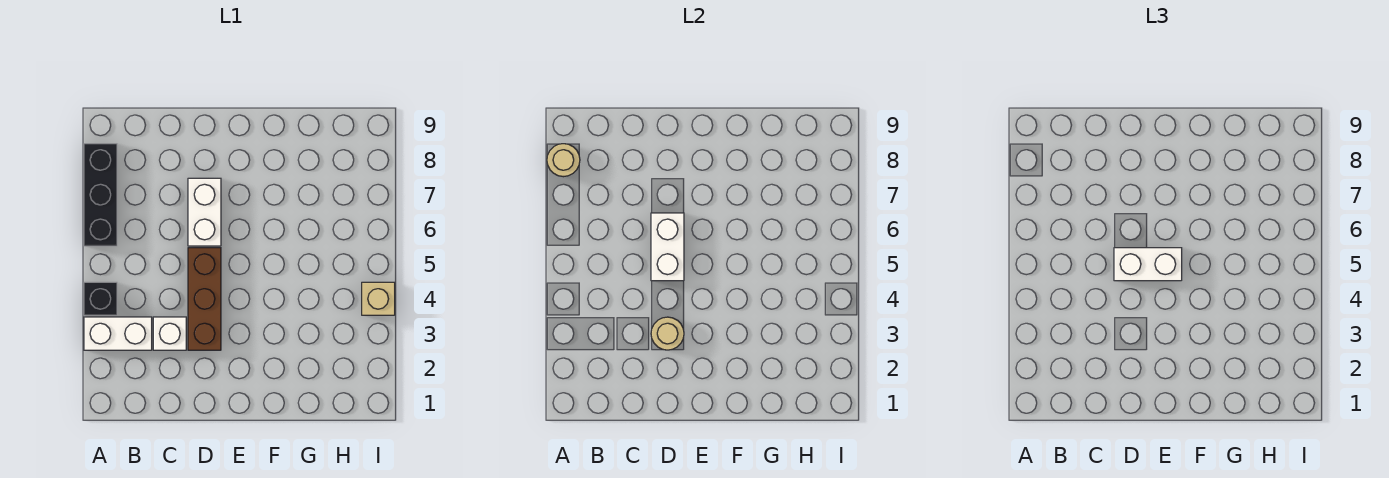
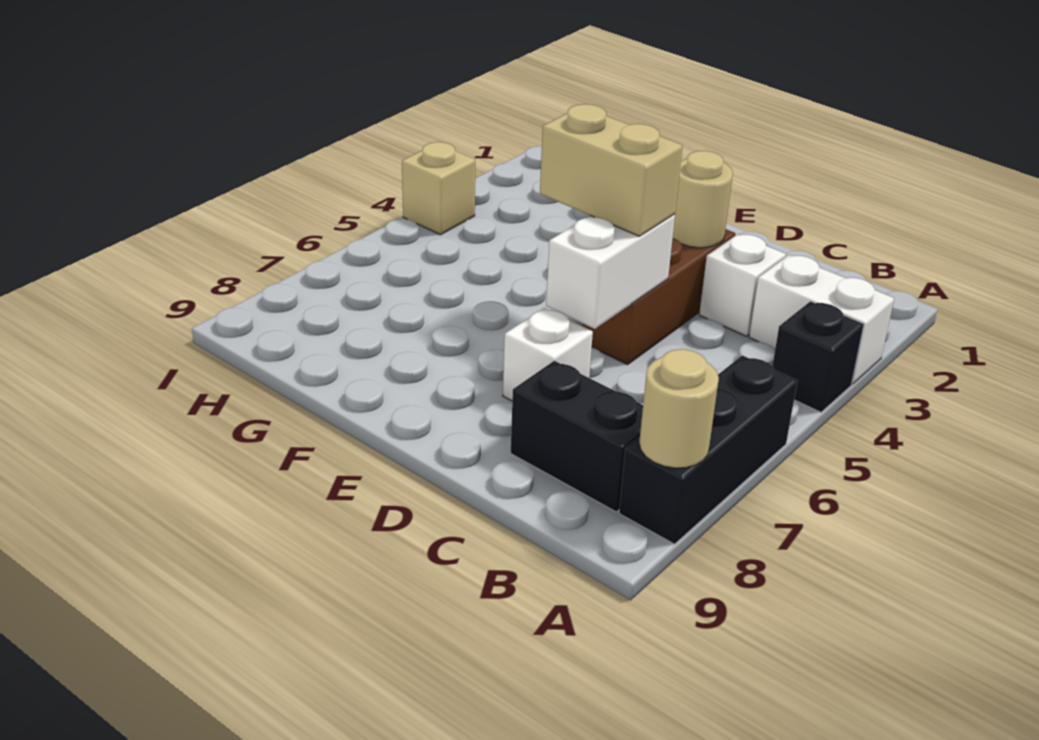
none -> black brick B8:C8 level 1
white brick D5:E5 level 3 -> tan brick D5:E5 level 3
white brick D6:D7 level 1 -> white brick D7 level 1

